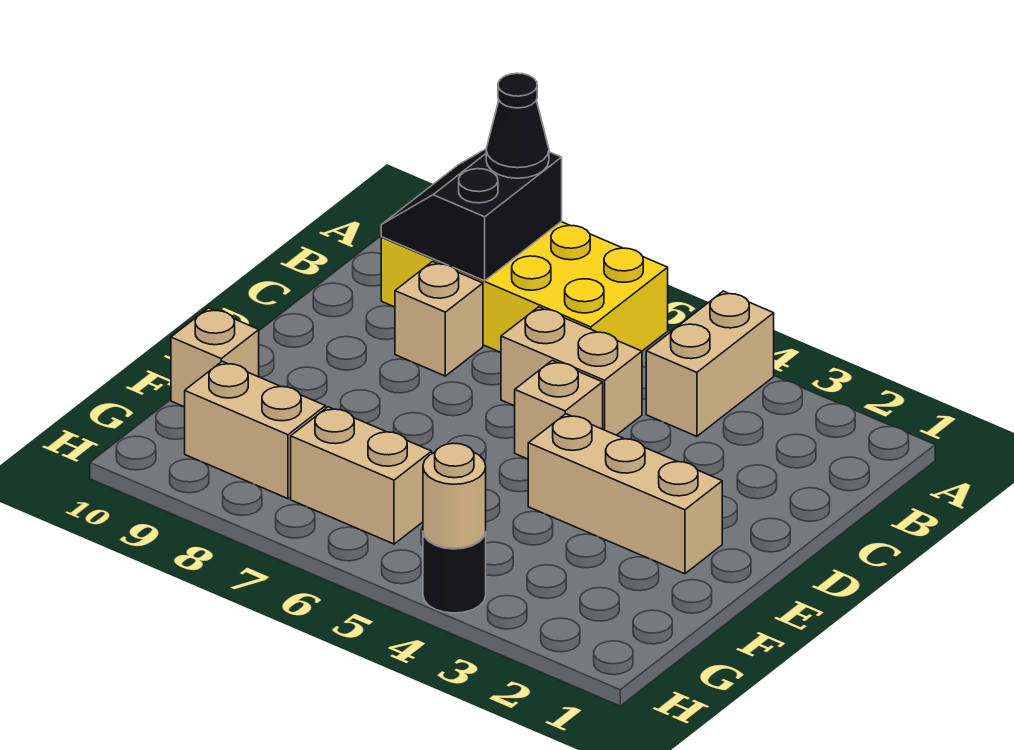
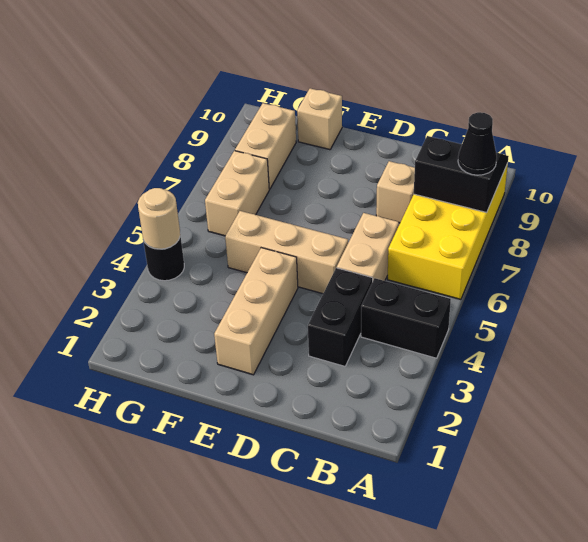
tan brick A4:B4 level 1 -> black brick A4:B4 level 1
none -> black brick C3:C4 level 1
tan brick D5 level 1 -> tan brick D5:F5 level 1

